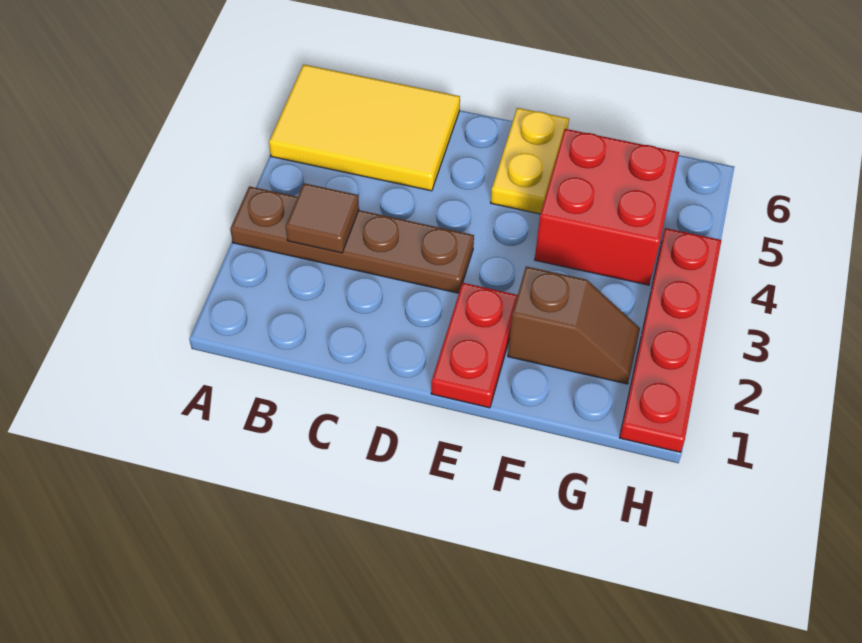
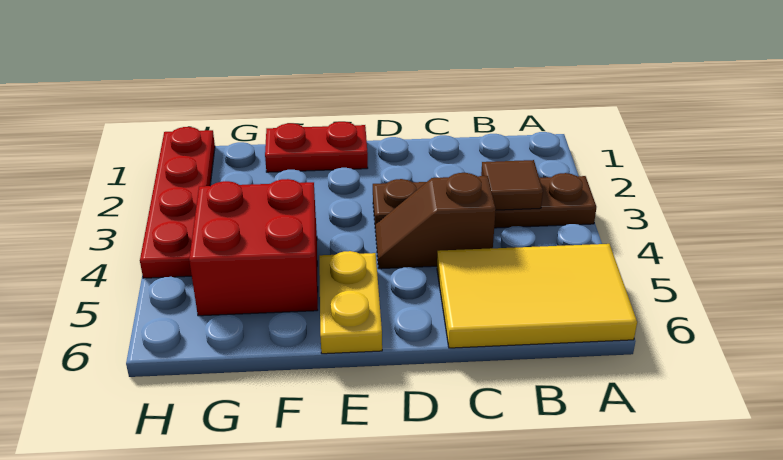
red plate E1:E2 level 1 -> red plate E1:F1 level 1
brown slope F2:G2 level 1 top F -> brown slope C4:D4 level 1 top C

